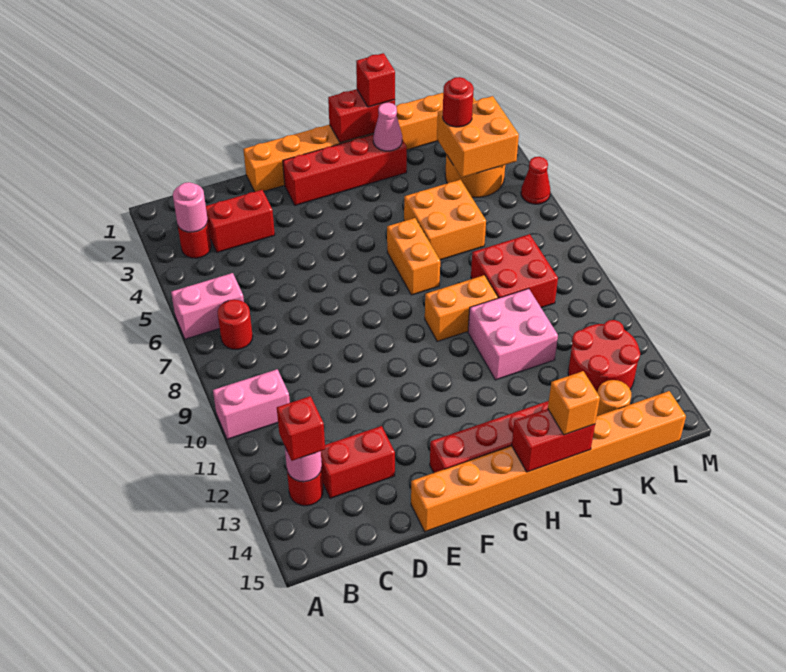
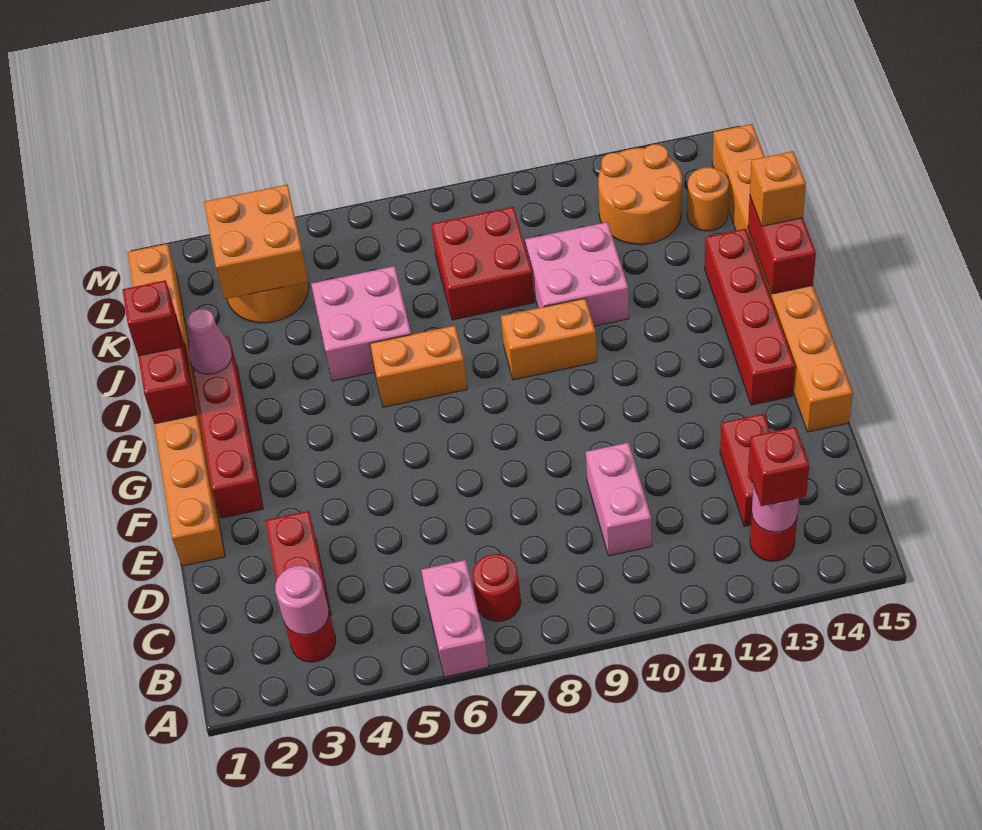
pink brick A10:B10 level 1 -> pink brick C10:D10 level 1
orange brick H9:I9 level 1 -> orange brick H9:H10 level 1
orange brick I5:J6 level 1 -> pink brick I5:J6 level 1
red round brick K3 level 3 -> none
red round brick K12:L13 level 1 -> orange round brick K12:L13 level 1
red cone M5 level 1 -> none

